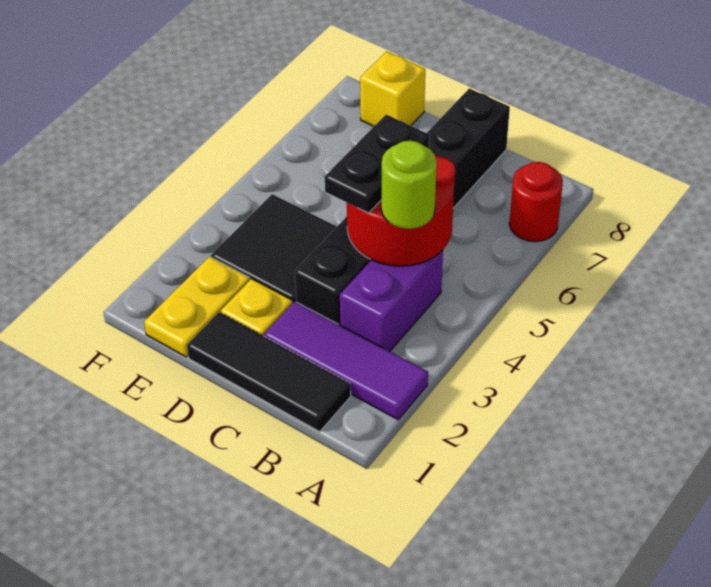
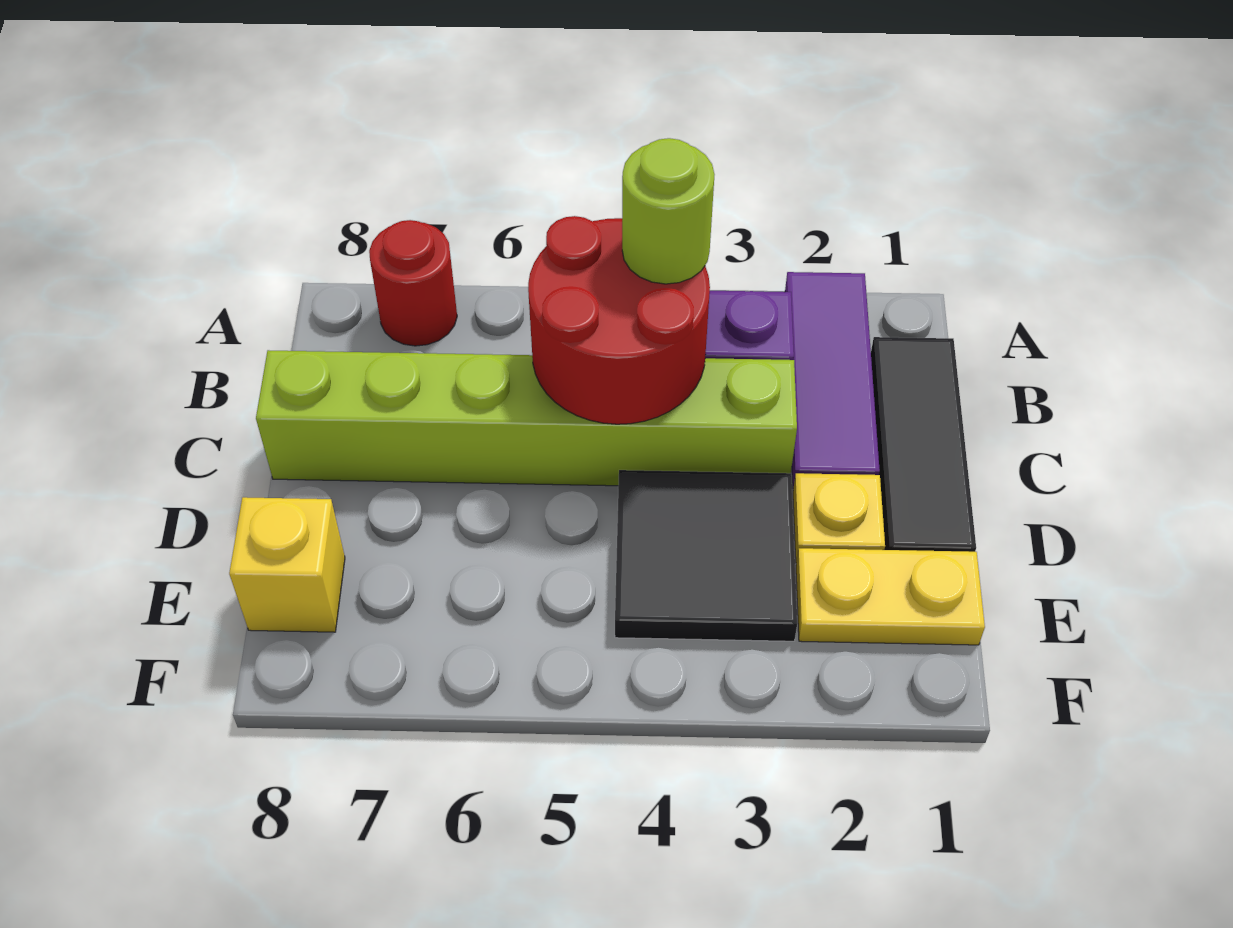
black brick C3:C8 level 1 -> lime brick C3:C8 level 1
black plate C4:C5 level 3 -> none

